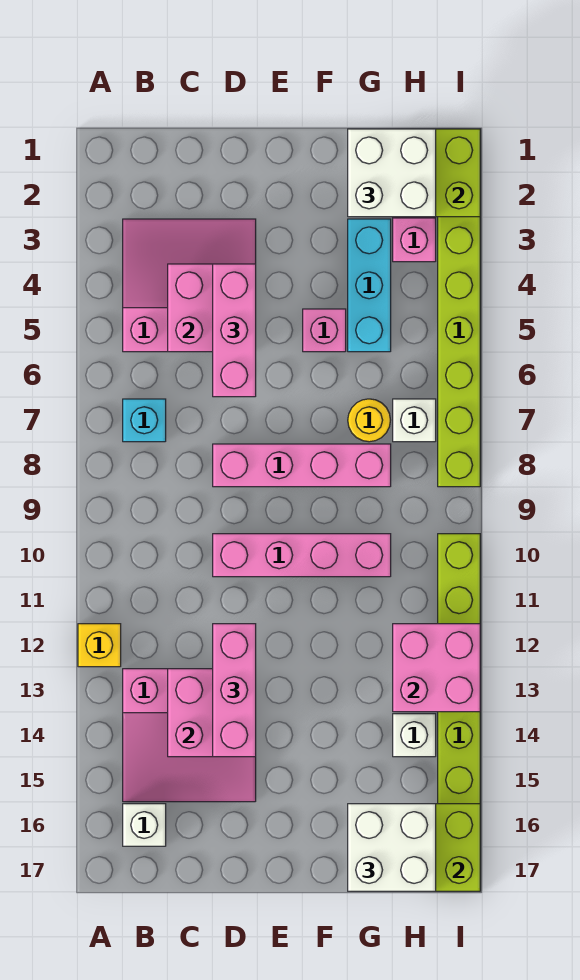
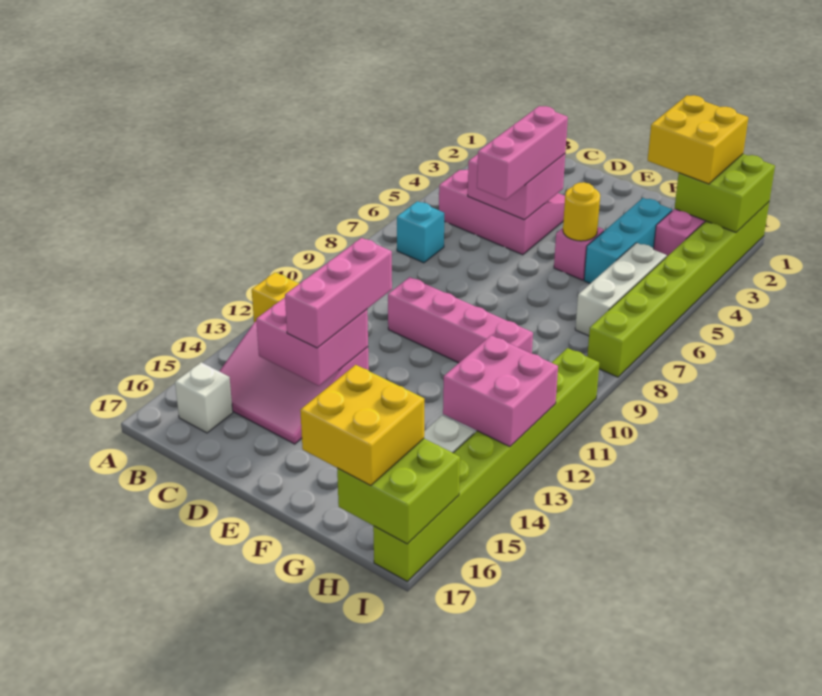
pink brick D8:G8 level 1 -> none
white brick G1:H2 level 3 -> yellow brick G1:H2 level 3
yellow round brick G7 level 1 -> yellow round brick F5 level 2
white brick G16:H17 level 3 -> yellow brick G16:H17 level 3
white brick H7 level 1 -> white brick H5:H7 level 1

